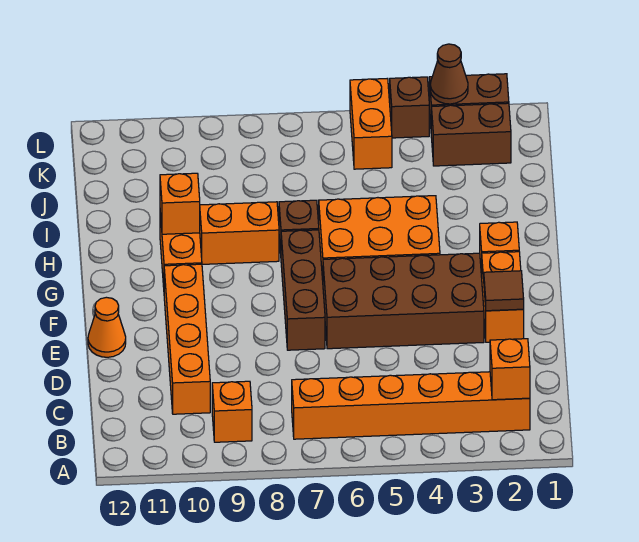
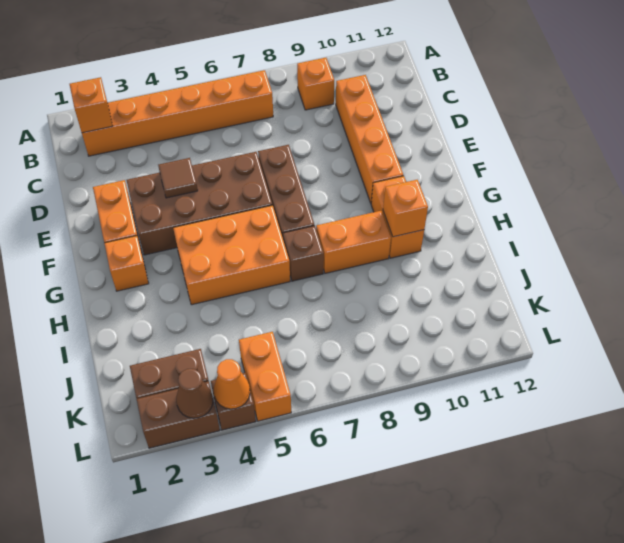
brown tile E2 level 2 -> brown tile E4 level 2
orange cone E12 level 1 -> orange cone L4 level 2

